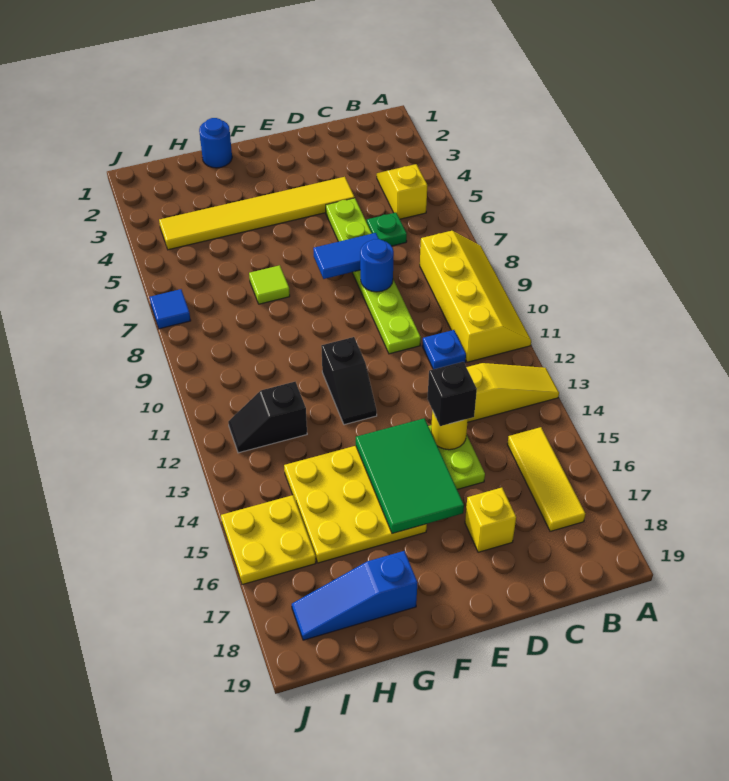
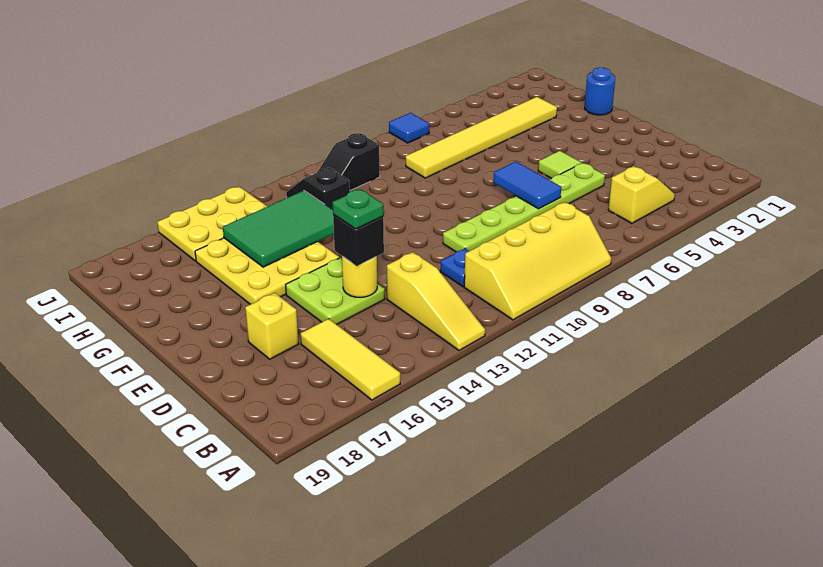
yellow tile B15:B17 level 1 -> yellow tile A16:C16 level 1
green plate C6 level 1 -> green plate D14 level 4
yellow tile D4:I4 level 1 -> yellow tile H3:H8 level 1
blue round brick D8 level 2 -> none
green tile E14:F16 level 2 -> green tile G13:H15 level 2
black slope F11:F12 level 1 top 11 -> black slope I10:I11 level 1 top 10
lime tile G7 level 1 -> lime tile E5 level 1
blue slope G18:I18 level 1 top G -> none
yellow plate I15:J16 level 1 -> yellow plate I14:J16 level 1

